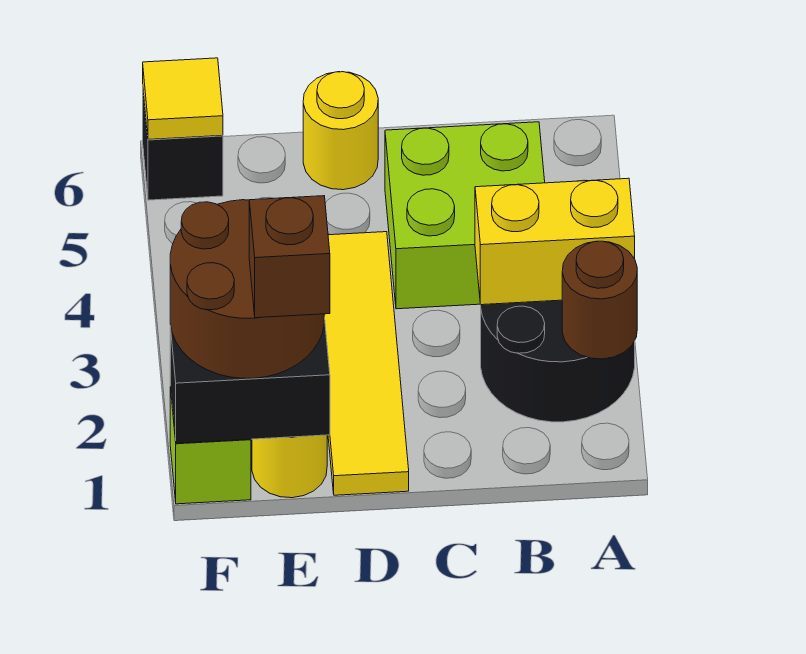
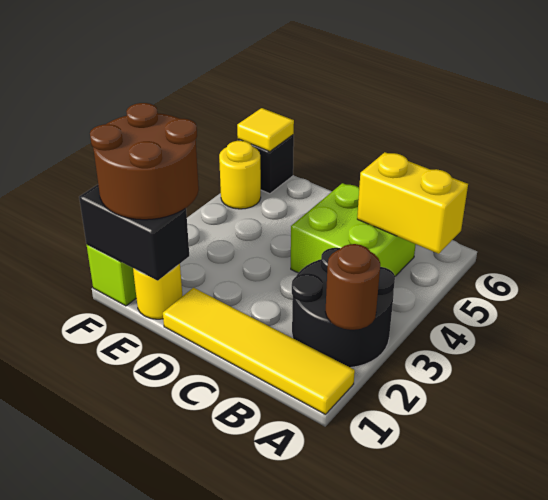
yellow brick A3:B3 level 2 -> yellow brick A5:B5 level 2
yellow tile D1:D4 level 1 -> yellow tile A1:D1 level 1
yellow round brick D6 level 1 -> yellow round brick F5 level 1
brown brick E1 level 4 -> none

